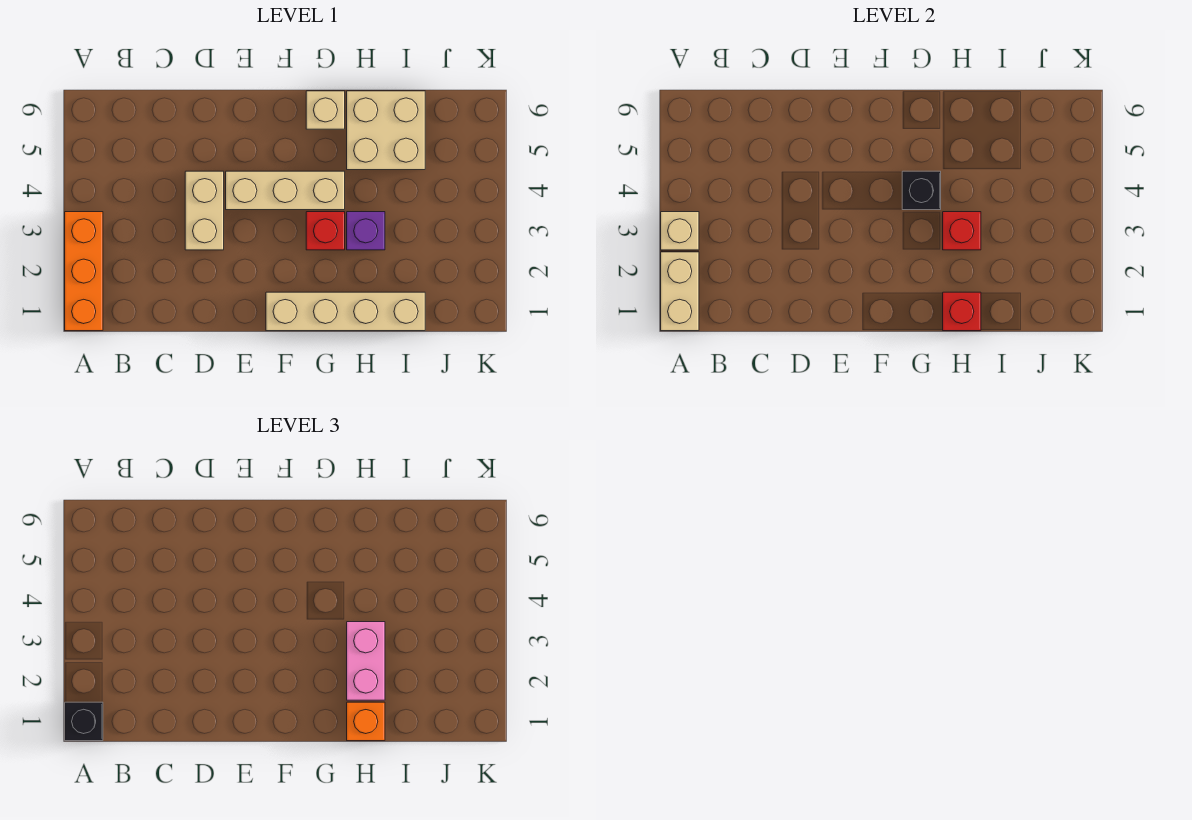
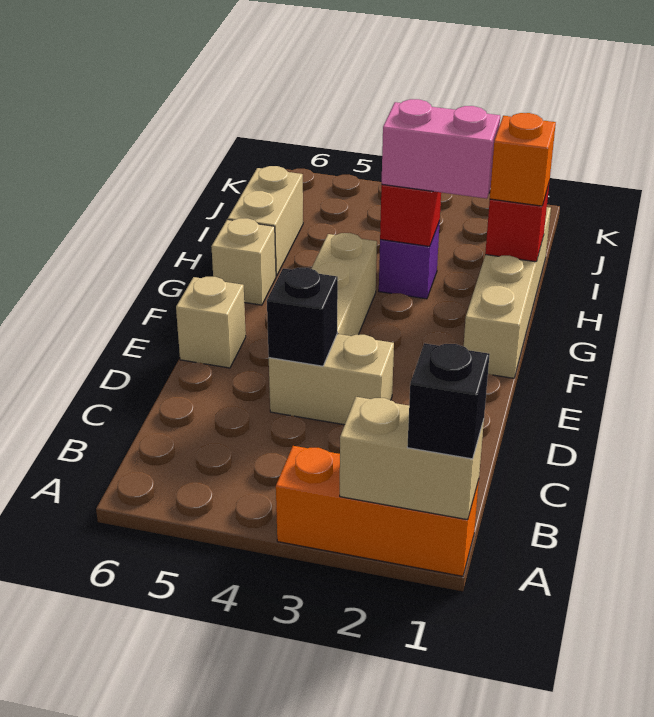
tan brick A3 level 2 -> tan brick E6 level 1
red brick G3 level 1 -> none
black brick G4 level 2 -> black brick D4 level 2
tan brick H5:I6 level 1 -> tan brick H6:I6 level 1

